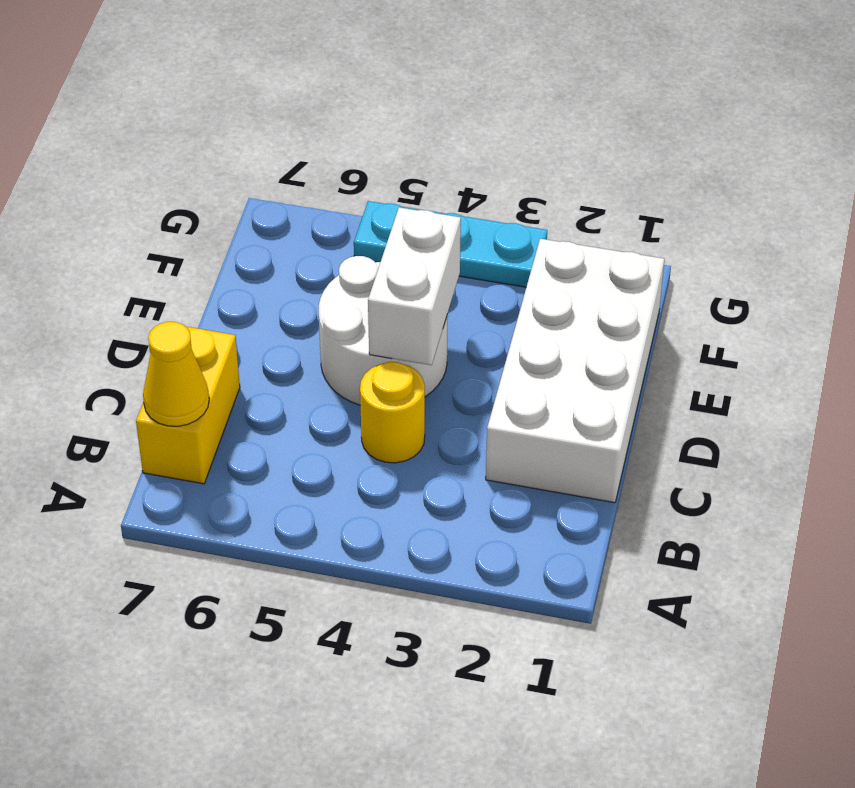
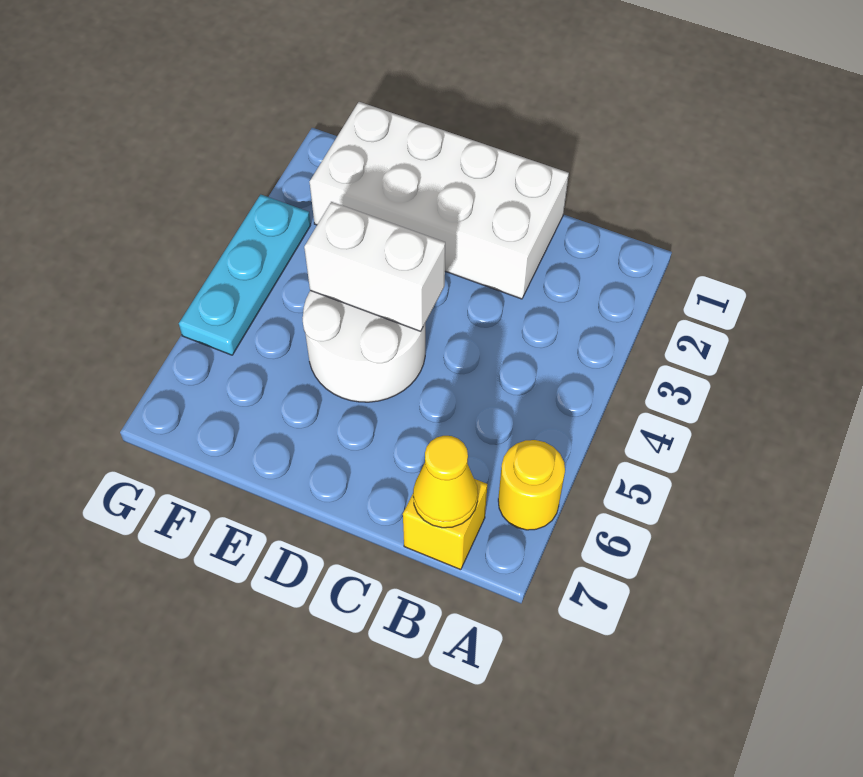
yellow brick B7:C7 level 1 -> yellow brick B7 level 1
yellow round brick C4 level 1 -> yellow round brick A6 level 1

